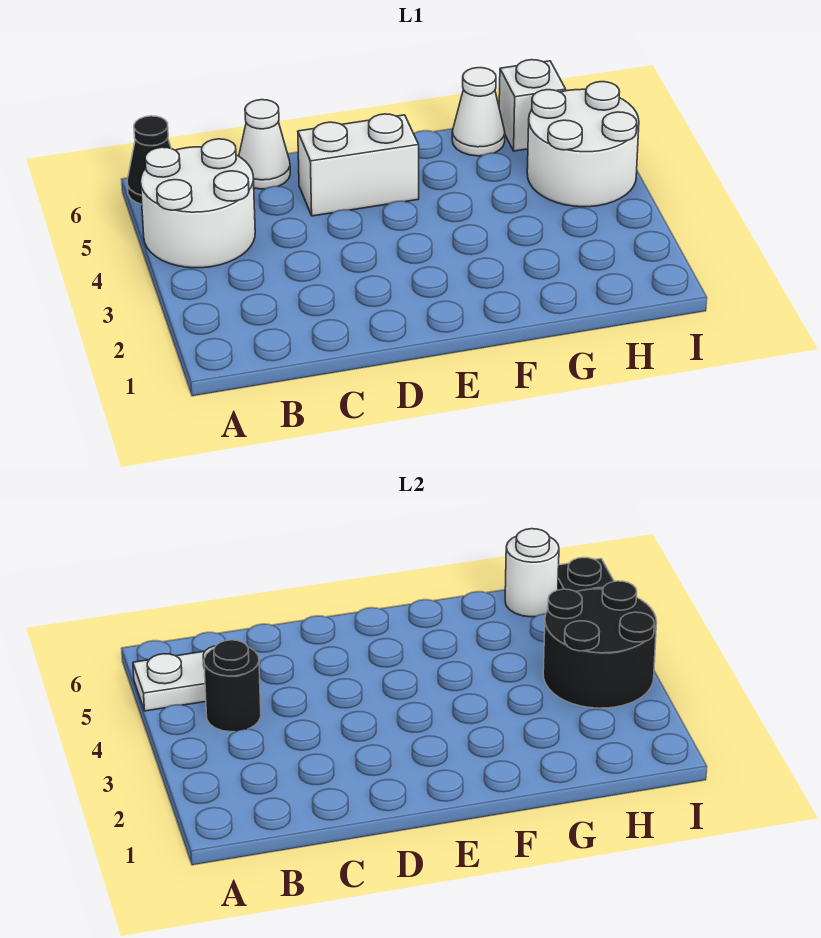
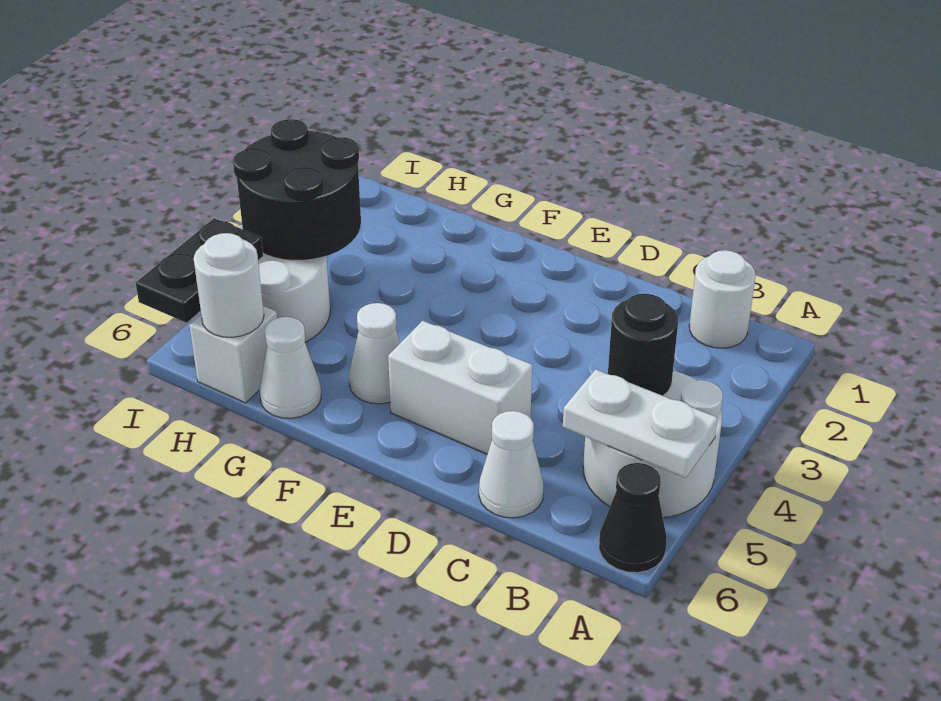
none -> white round brick B1 level 1
none -> white cone F5 level 1

